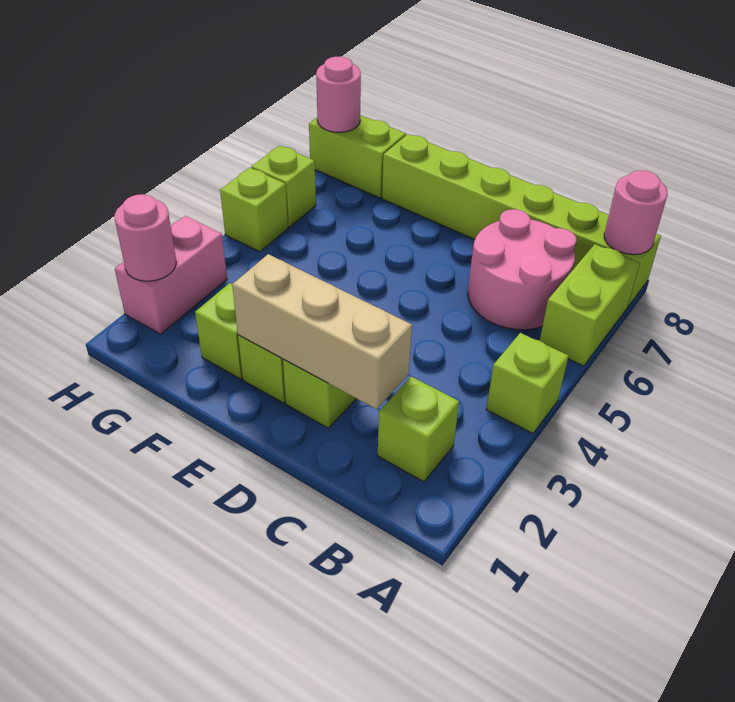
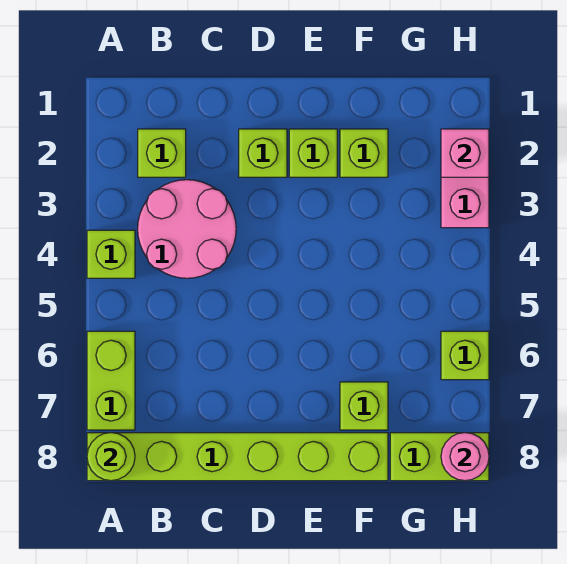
pink round brick A8 level 2 -> lime round brick A8 level 2
pink round brick B6:C7 level 1 -> pink round brick B3:C4 level 1
tan brick C2:E2 level 2 -> none
pink round brick H2 level 2 -> pink brick H2 level 2
lime brick H5 level 1 -> lime brick F7 level 1

